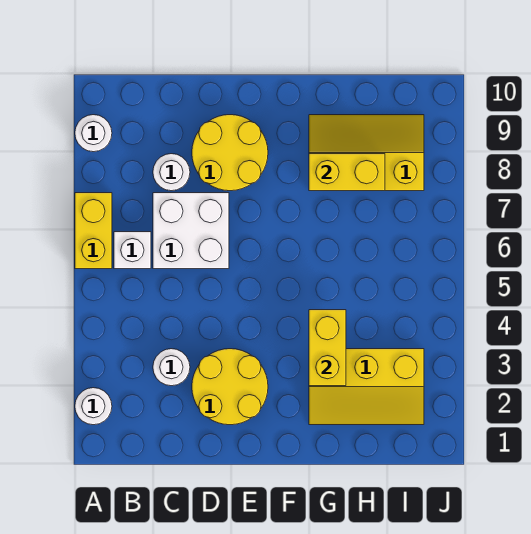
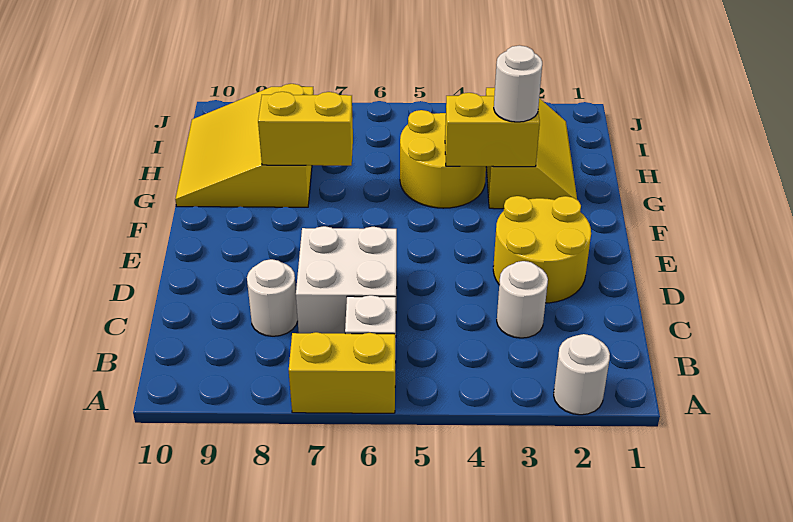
white round brick A9 level 1 -> white round brick G3 level 3
yellow round brick D8:E9 level 1 -> yellow round brick G4:H5 level 1
yellow slope G8:I9 level 1 top 8 -> yellow slope G8:I10 level 1 top 8
yellow brick G8:H8 level 2 -> yellow brick G7:G8 level 2

